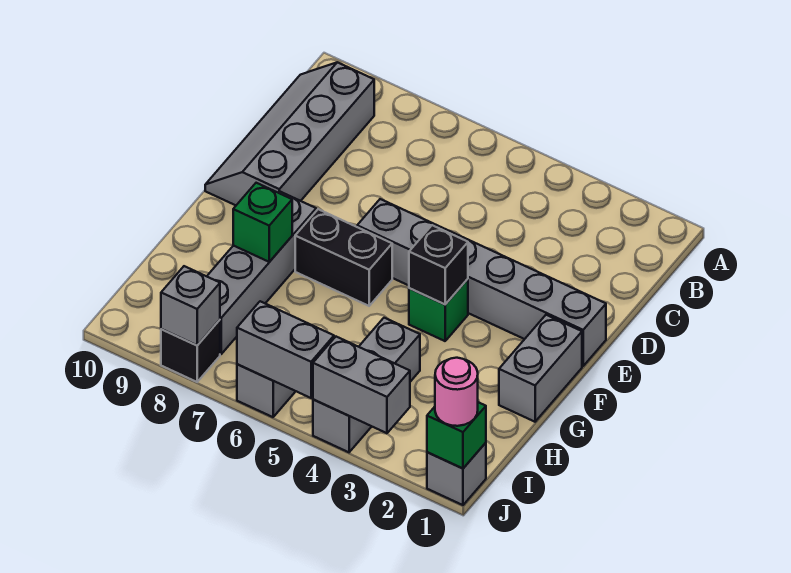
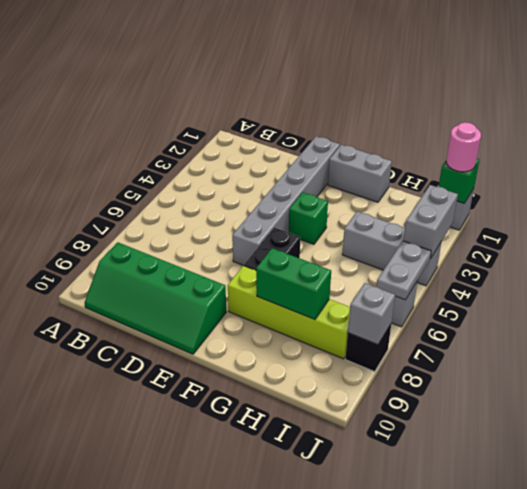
grey slope B9:E10 level 1 top 9 -> green slope B9:E10 level 1 top 9
black brick F4 level 2 -> none
grey brick F8:I8 level 1 -> lime brick F8:I8 level 1
green brick G8 level 2 -> green brick G8:H8 level 2
grey brick J5:J6 level 2 -> grey plate J5:J6 level 2

